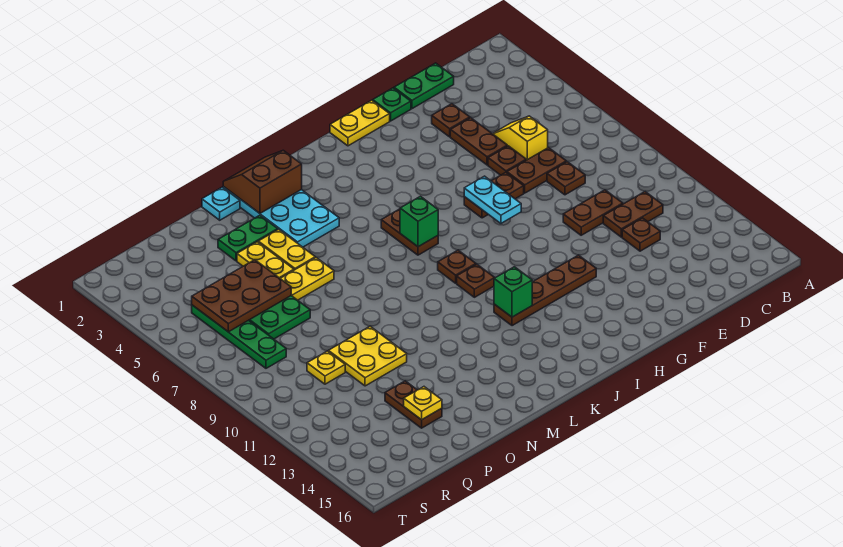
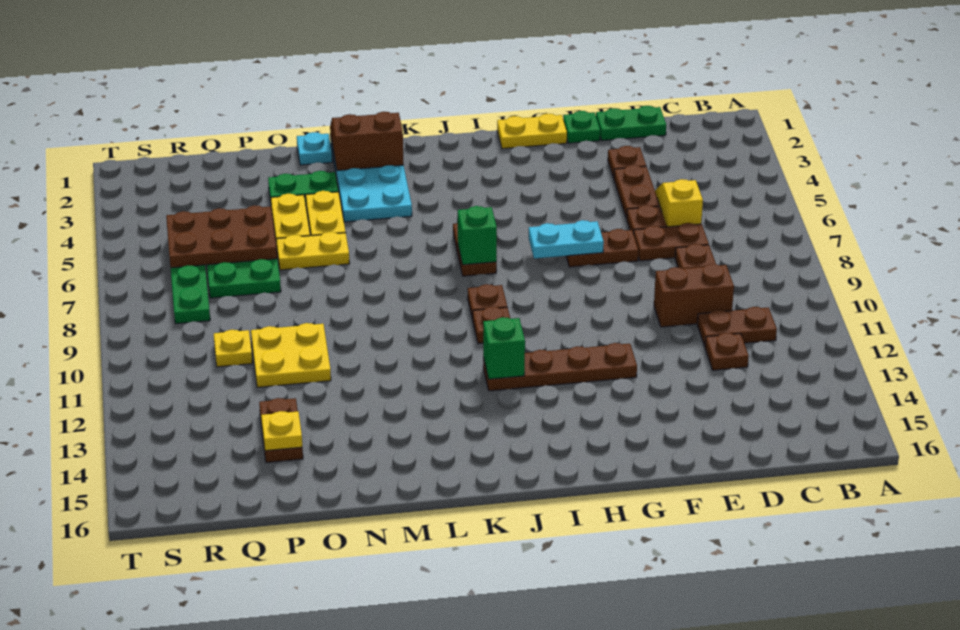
brown plate D10:E10 level 1 -> brown brick D10:E10 level 1
cyan plate G7:G8 level 2 -> cyan plate G7:H7 level 2

